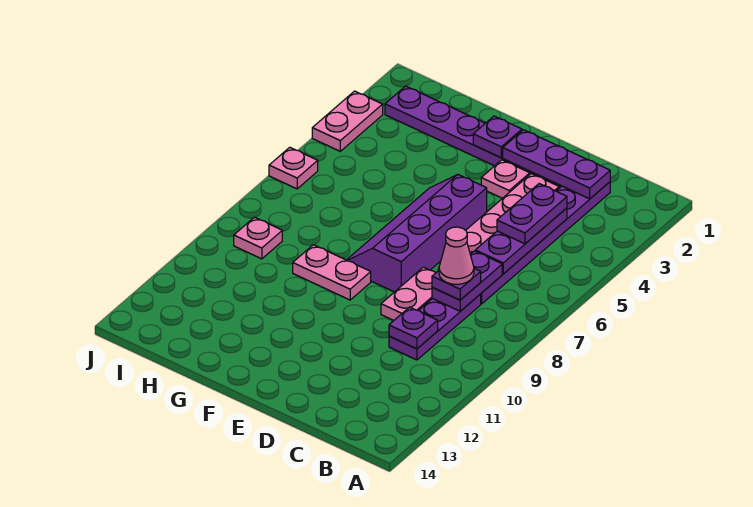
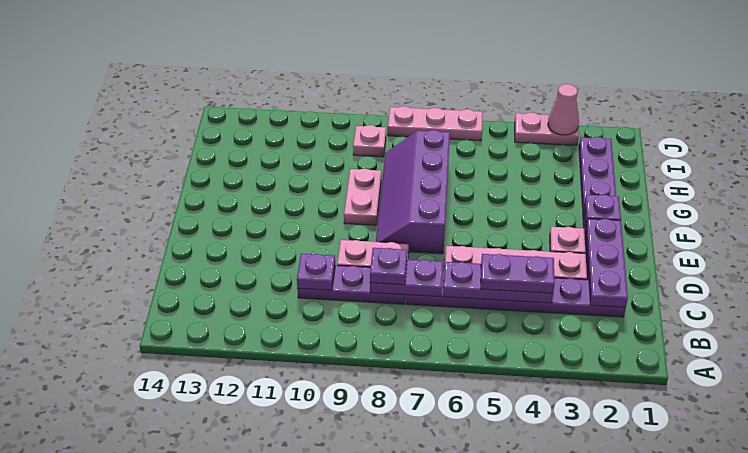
pink cone C8 level 4 -> pink cone J3 level 2
purple slope E5:F8 level 1 top E -> purple slope E7:H8 level 1 top 7
pink plate J6 level 1 -> pink plate J6:J8 level 1

